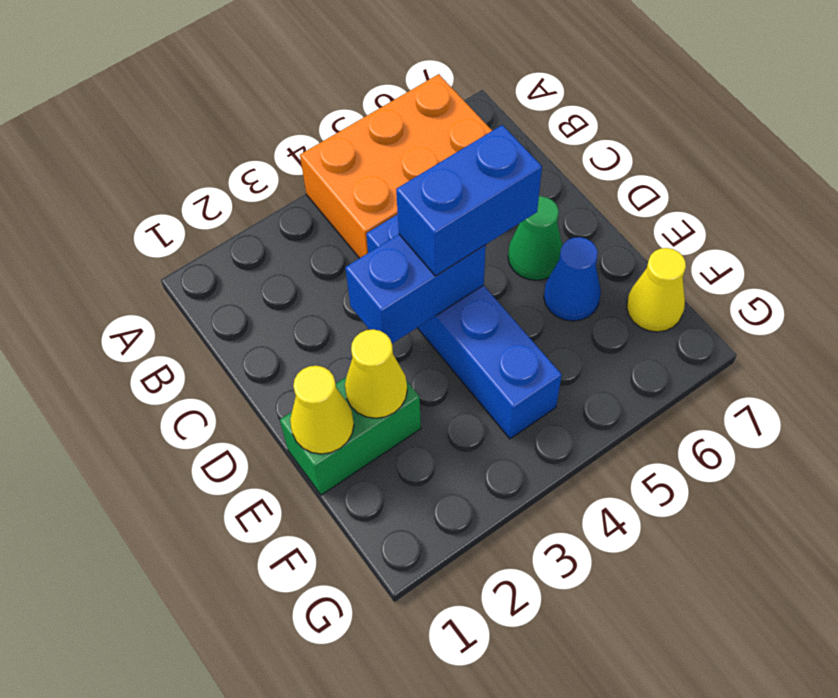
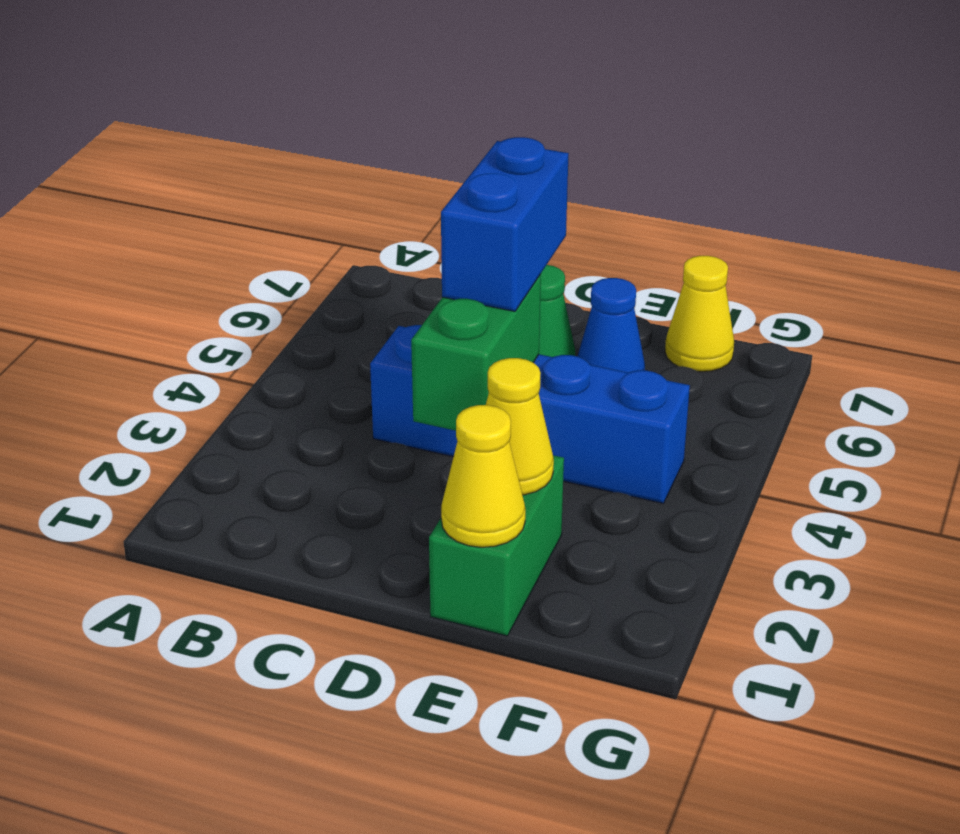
orange brick A4:B6 level 1 -> none
blue brick D3:D4 level 2 -> green brick D3:D4 level 2

